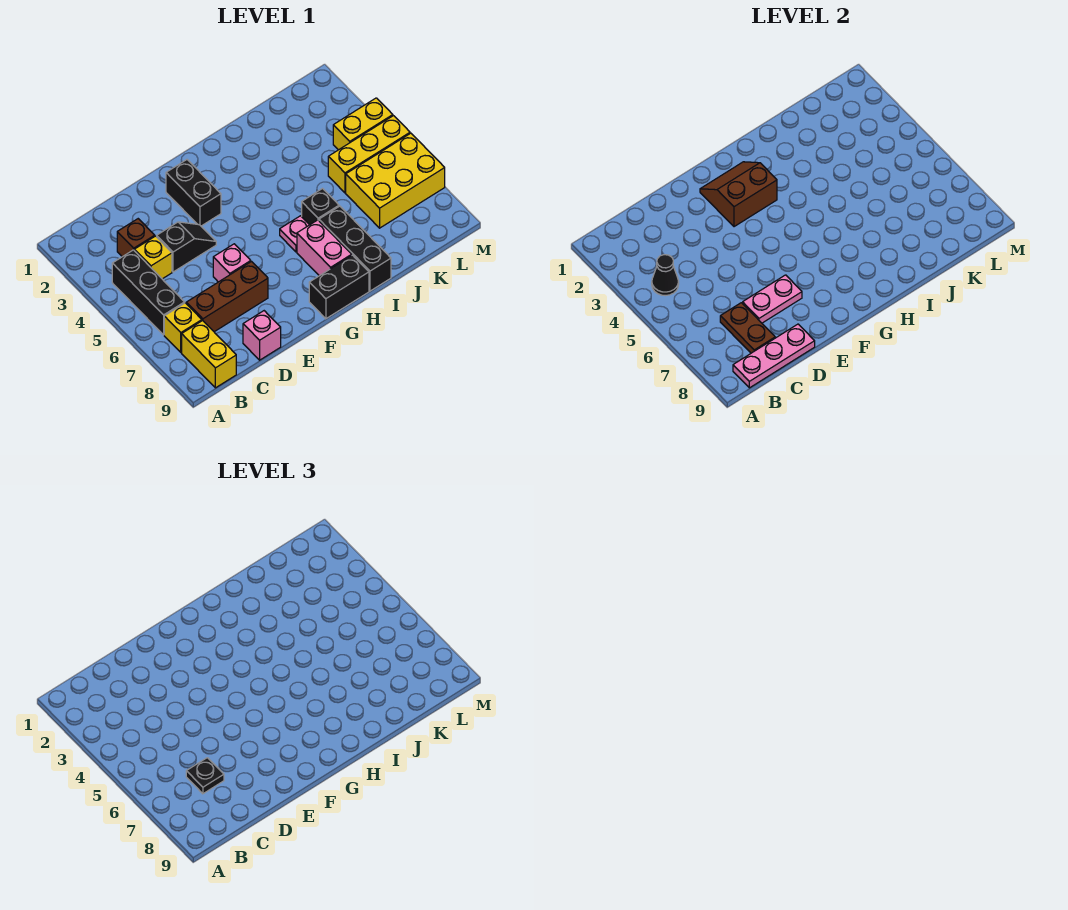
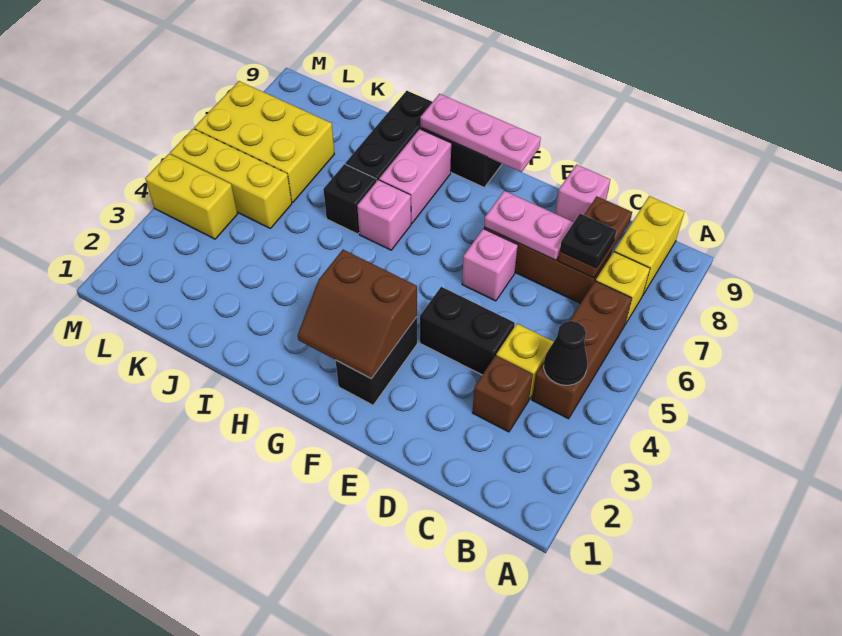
black brick B4:B6 level 1 -> brown brick B4:B6 level 1
pink plate B9:D9 level 2 -> pink plate F9:H9 level 2
black slope D4:E4 level 1 top D -> black brick D4:E4 level 1
pink plate H6 level 1 -> pink brick H6 level 1

